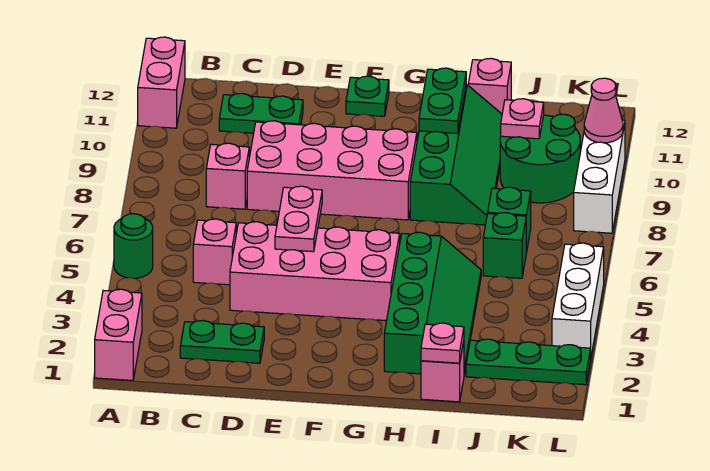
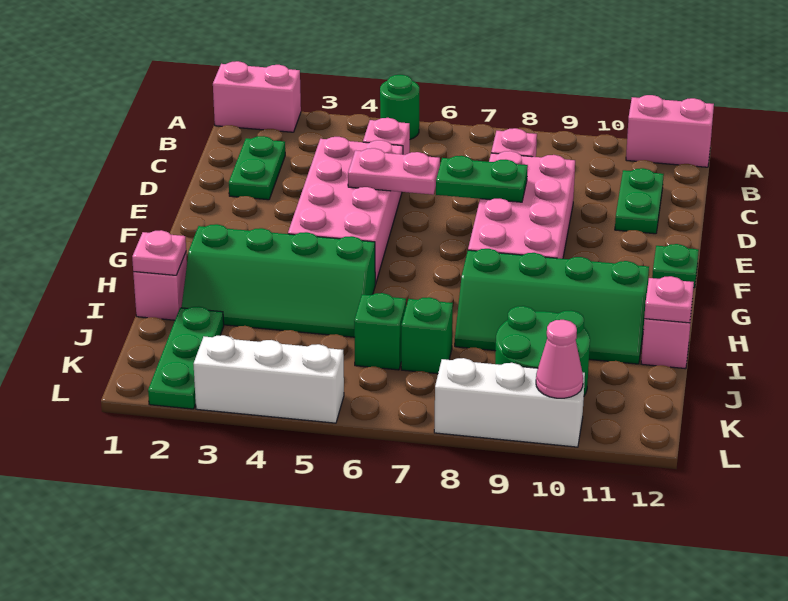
green plate H10:H11 level 2 -> green plate E7:E8 level 2
pink plate J10 level 2 -> pink plate I12 level 2

